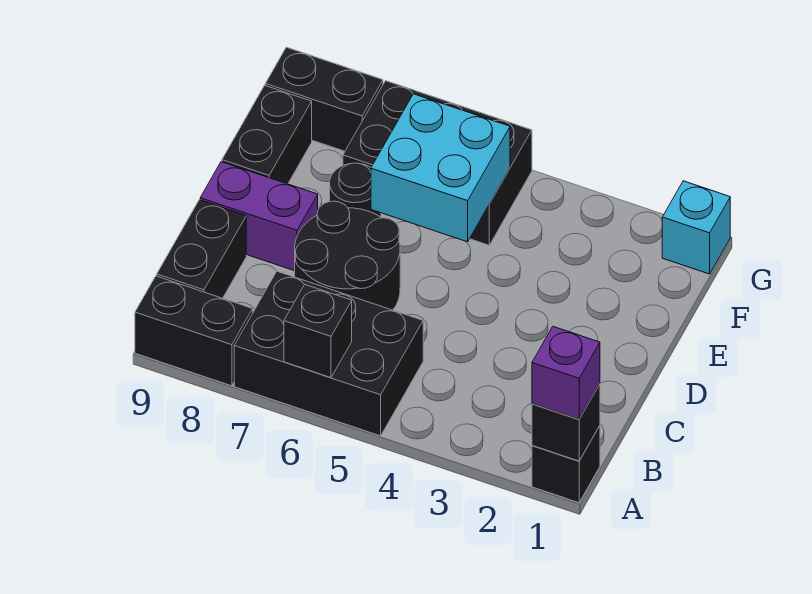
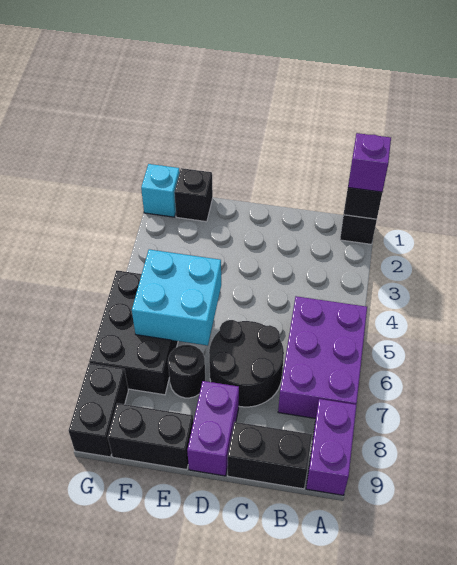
black brick A5:B7 level 1 -> purple brick A5:B7 level 1
black brick A6 level 2 -> black brick F1 level 1
black brick A8:A9 level 1 -> purple brick A8:A9 level 1

